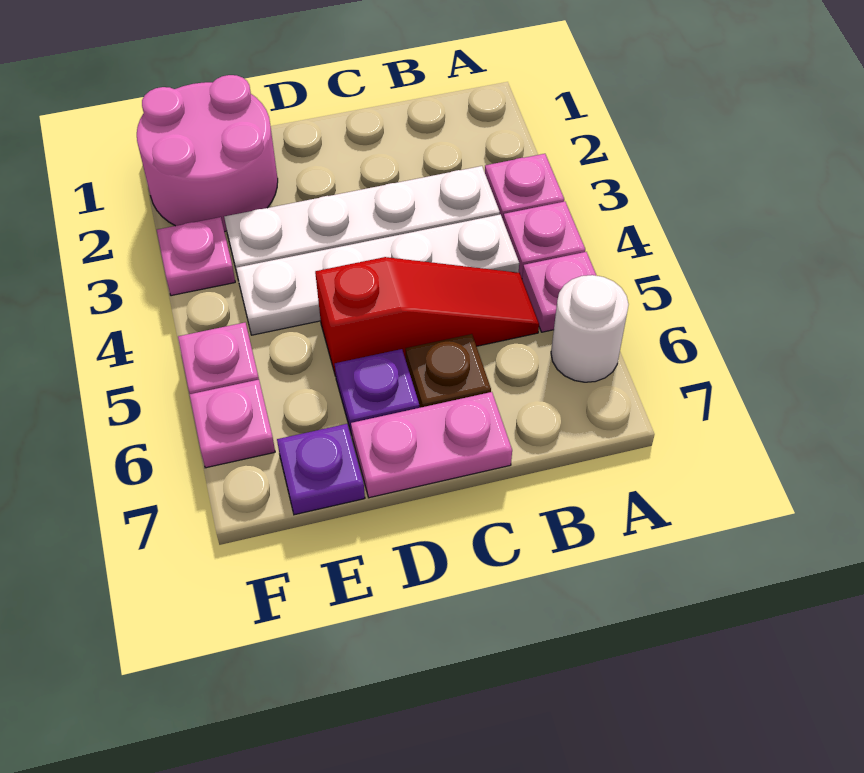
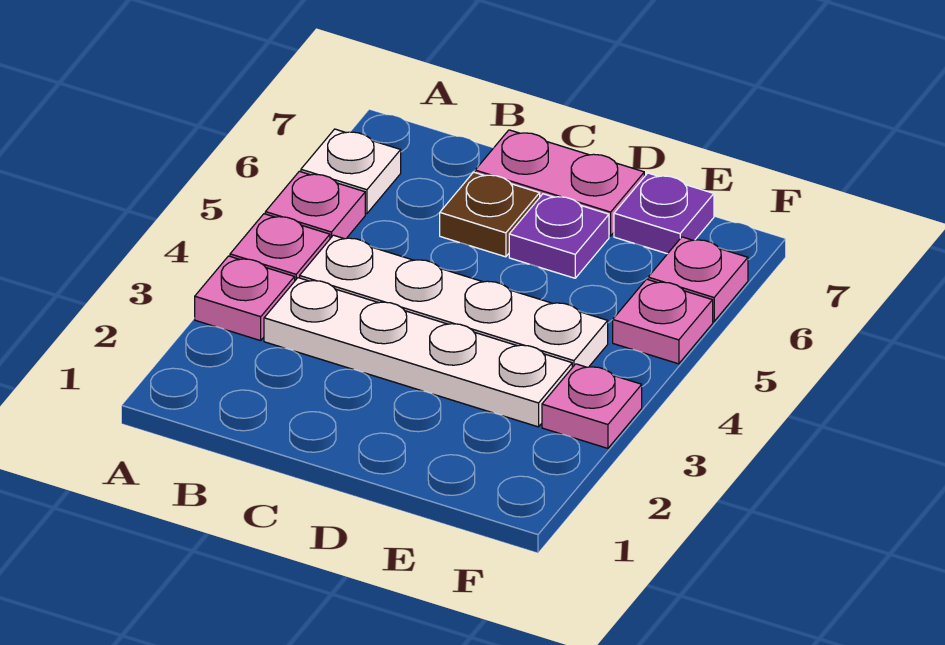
white round brick A6 level 1 -> white plate A6 level 1
red slope B5:D5 level 1 top D -> none
pink round brick E1:F2 level 1 -> none

